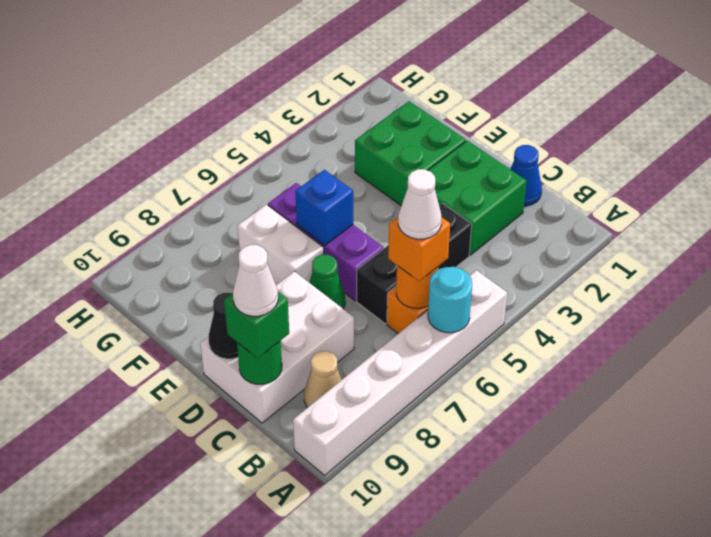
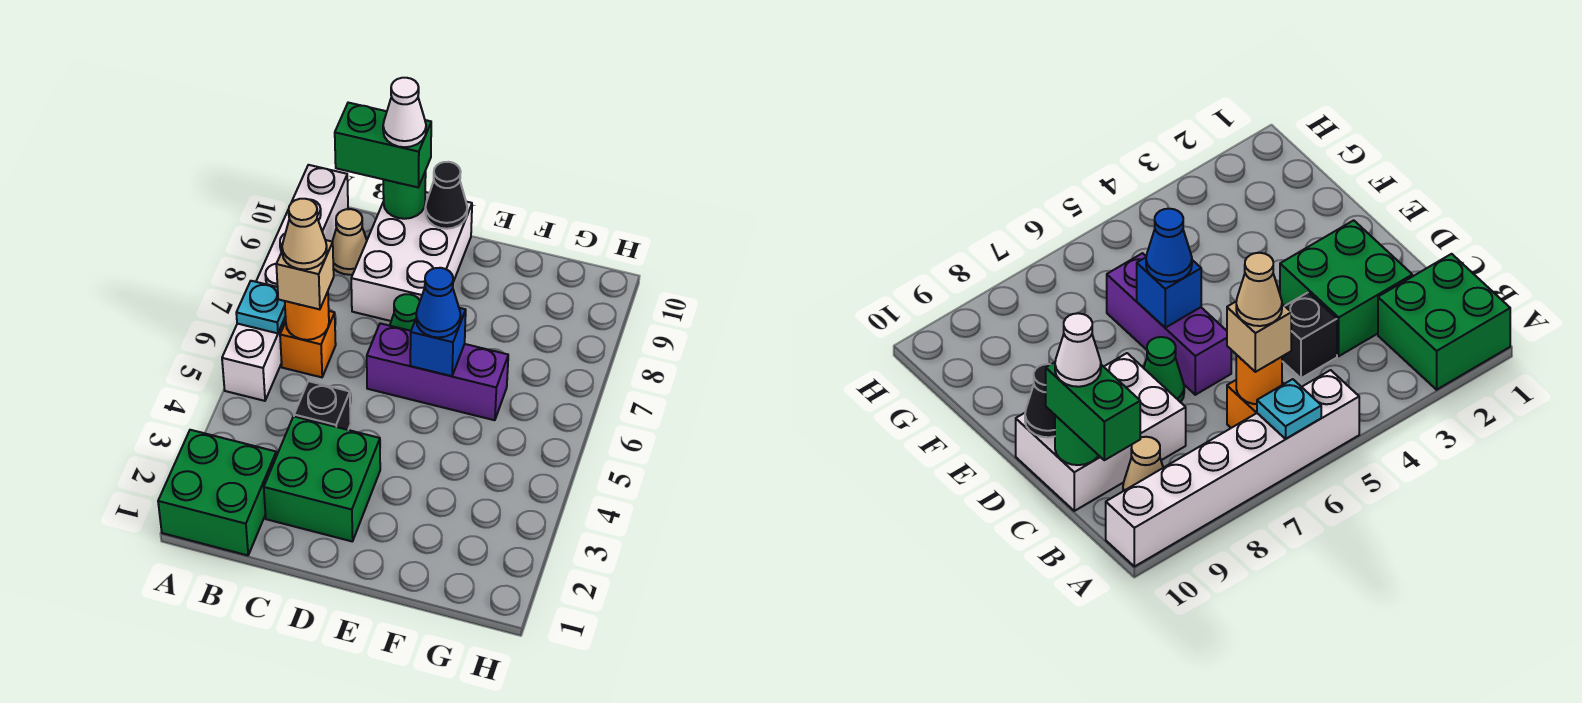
cyan round brick A6 level 2 -> cyan plate A6 level 2
orange brick B6 level 3 -> tan brick B6 level 3
white cone B6 level 4 -> tan cone B6 level 4
blue cone C1 level 1 -> blue cone E6 level 3
black brick C4:C6 level 1 -> black brick C4 level 1
green brick C10 level 3 -> green brick B10:C10 level 3
green brick E2:F3 level 1 -> green brick A1:B2 level 1
white brick E7:F7 level 1 -> none

